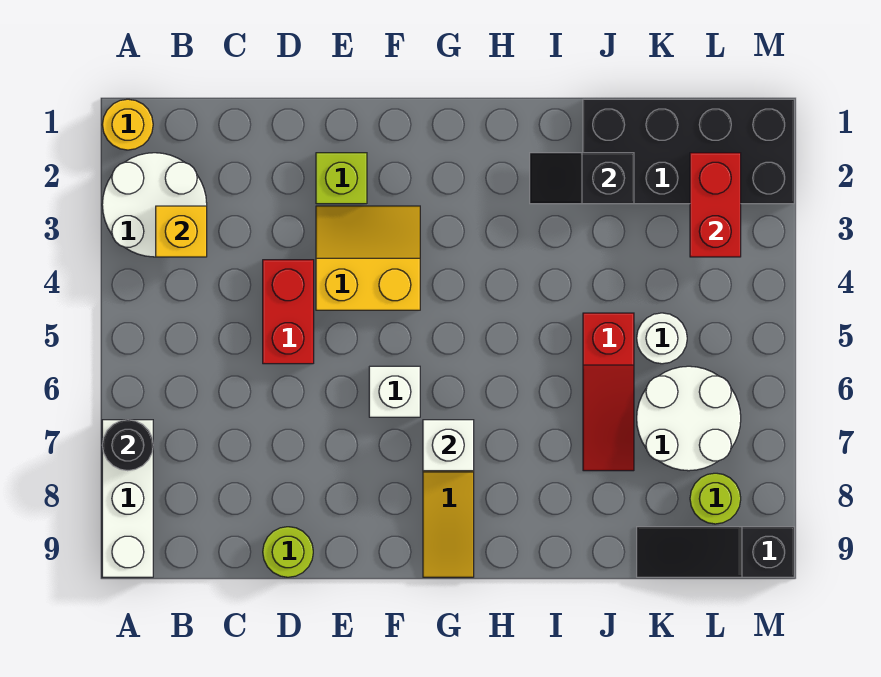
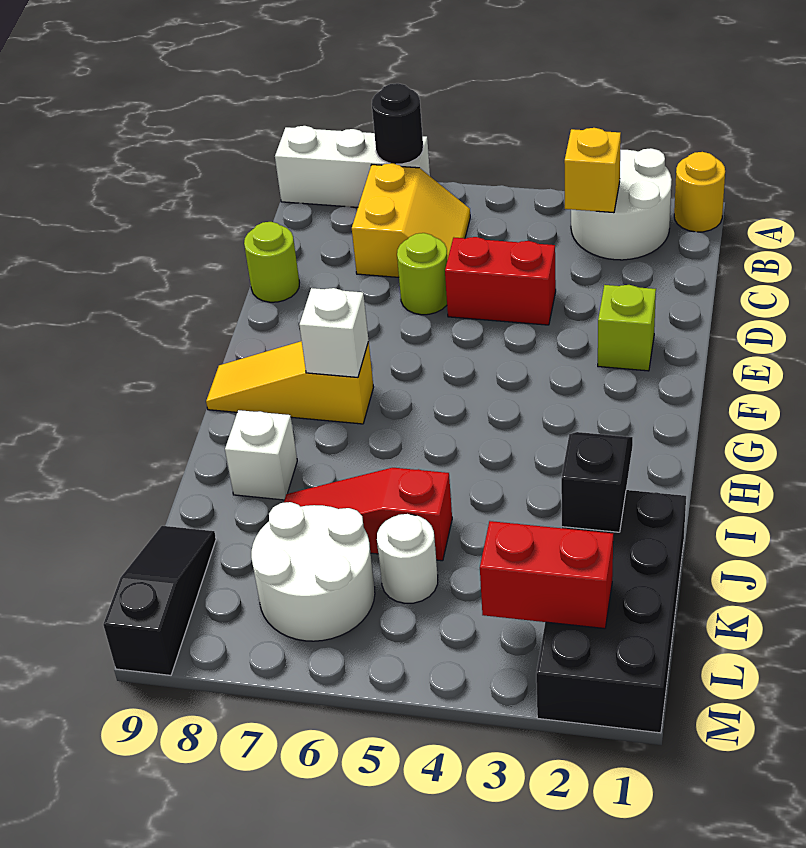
yellow slope E3:F4 level 1 top 4 -> yellow slope B6:C7 level 1 top 7
white brick F6 level 1 -> white brick I8 level 1
lime round brick L8 level 1 -> lime round brick D6 level 1

